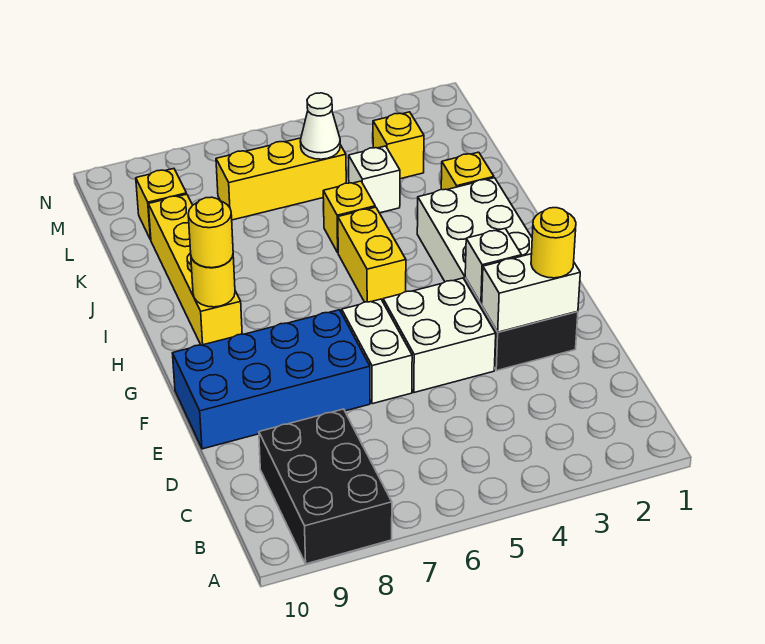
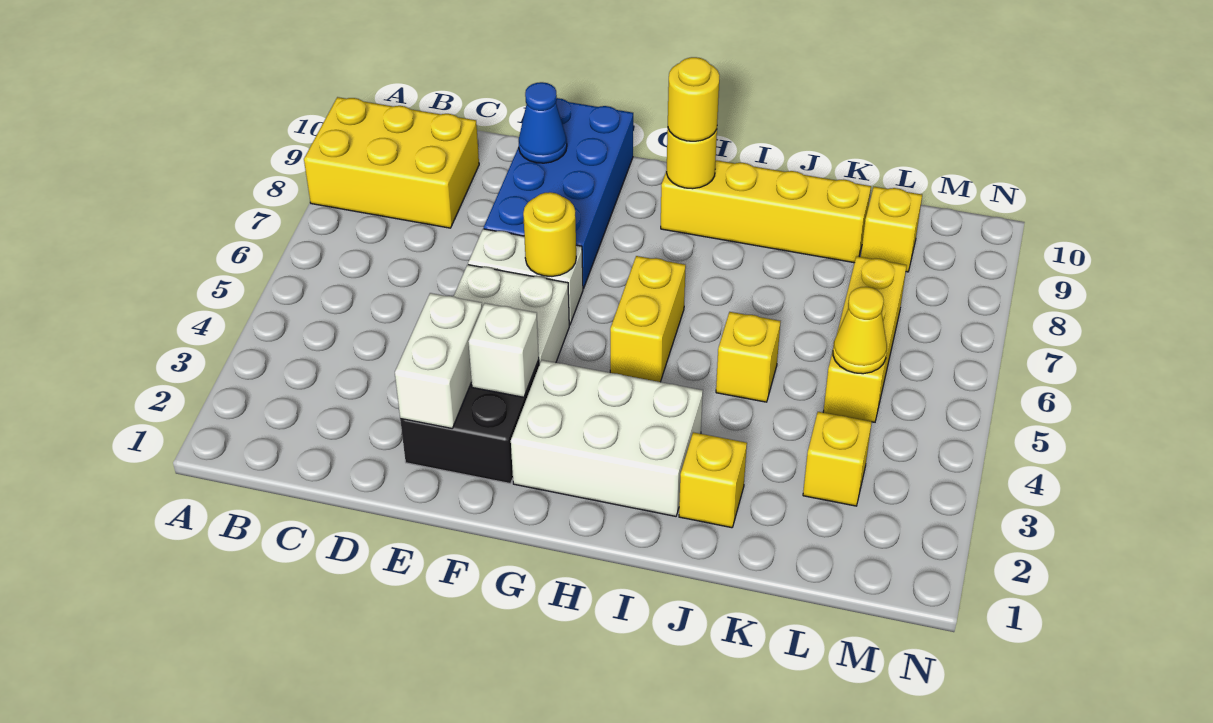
black brick A8:C9 level 1 -> yellow brick A8:C9 level 1
yellow round brick E2 level 3 -> yellow round brick F6 level 2
none -> blue cone E9 level 2
yellow brick H5:I5 level 1 -> yellow brick H5:H6 level 1
white brick K4 level 1 -> none
white cone L5 level 2 -> yellow cone L5 level 2

